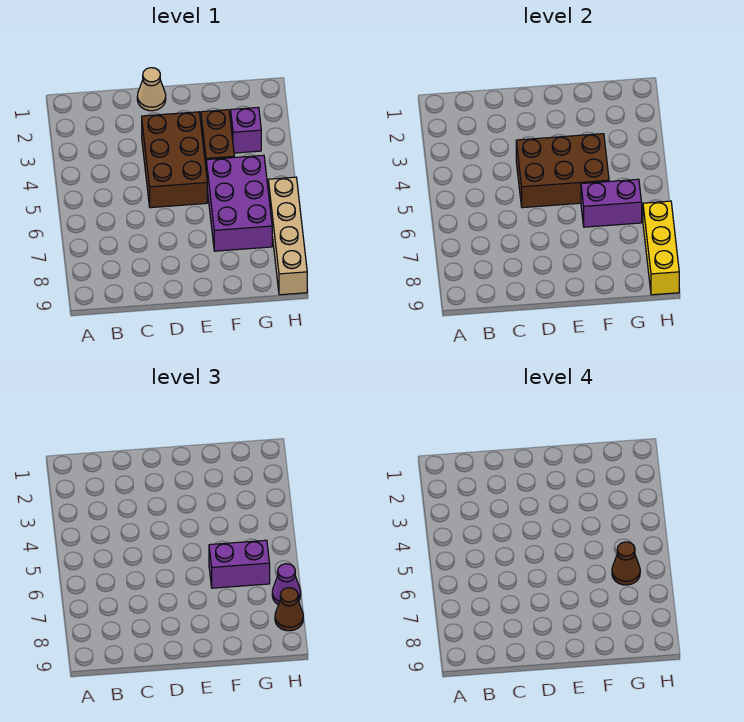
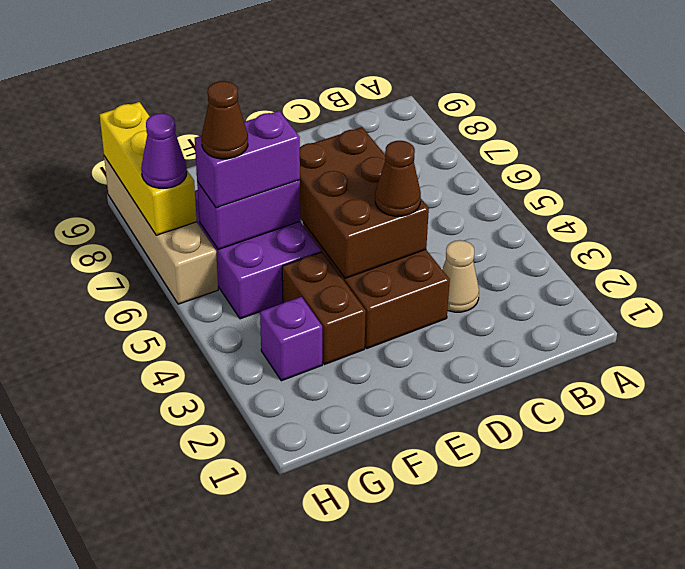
tan cone D1 level 1 -> tan cone C3 level 1
brown brick D4:F5 level 2 -> brown brick D4:E6 level 2
brown cone H8 level 3 -> brown cone D4 level 3

